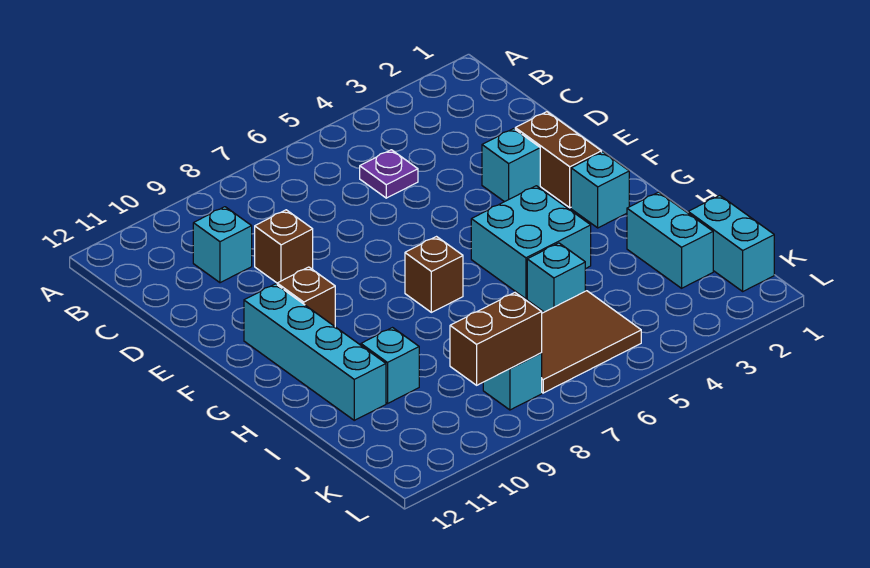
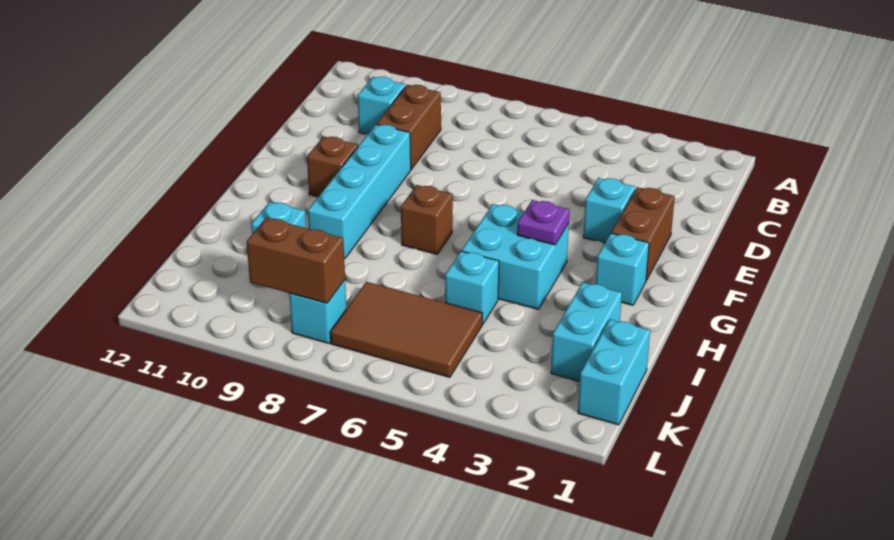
purple plate C5 level 1 -> purple plate G4 level 2
brown brick D9 level 1 -> brown brick C9:D9 level 1
cyan brick F11:I11 level 1 -> cyan brick E9:H9 level 1

